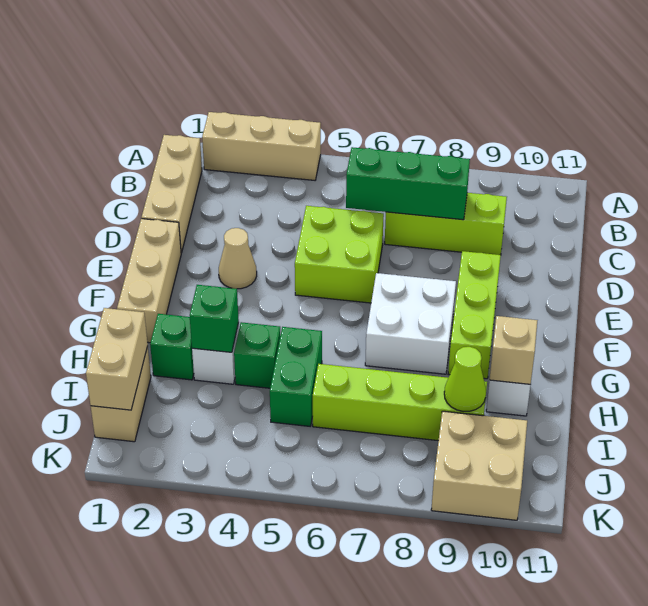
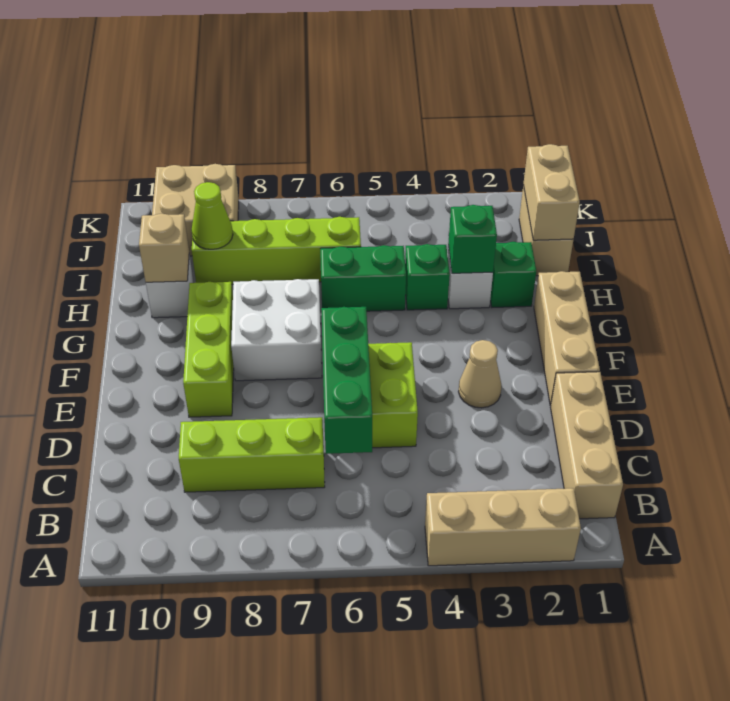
green brick C6:C8 level 2 -> green brick C6:E6 level 2
green brick H5:I5 level 1 -> green brick H5:H6 level 1

